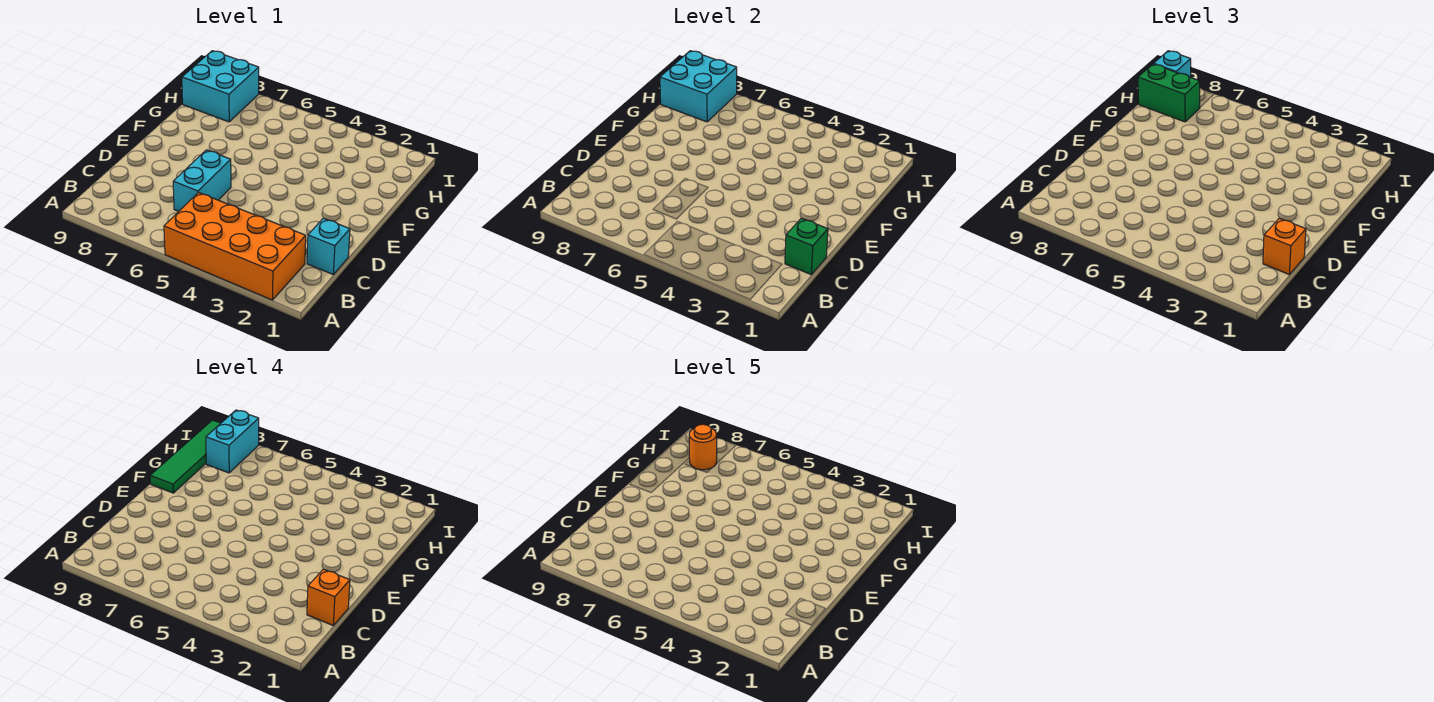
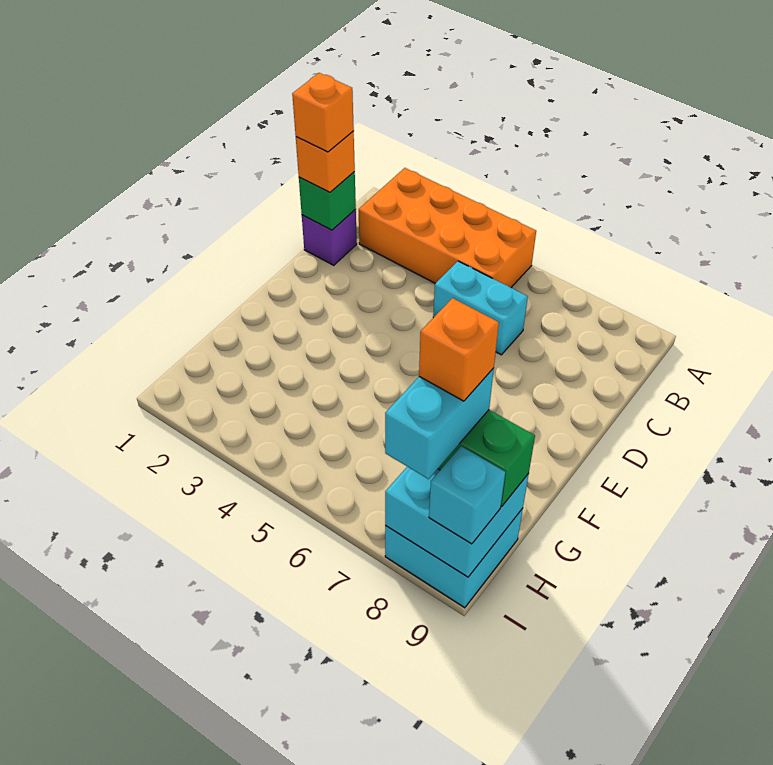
cyan brick C1 level 1 -> purple brick C1 level 1
cyan brick C6:D6 level 1 -> cyan brick C5:C6 level 1
green tile F9:I9 level 4 -> none
orange round brick H8 level 5 -> orange brick H8 level 5

